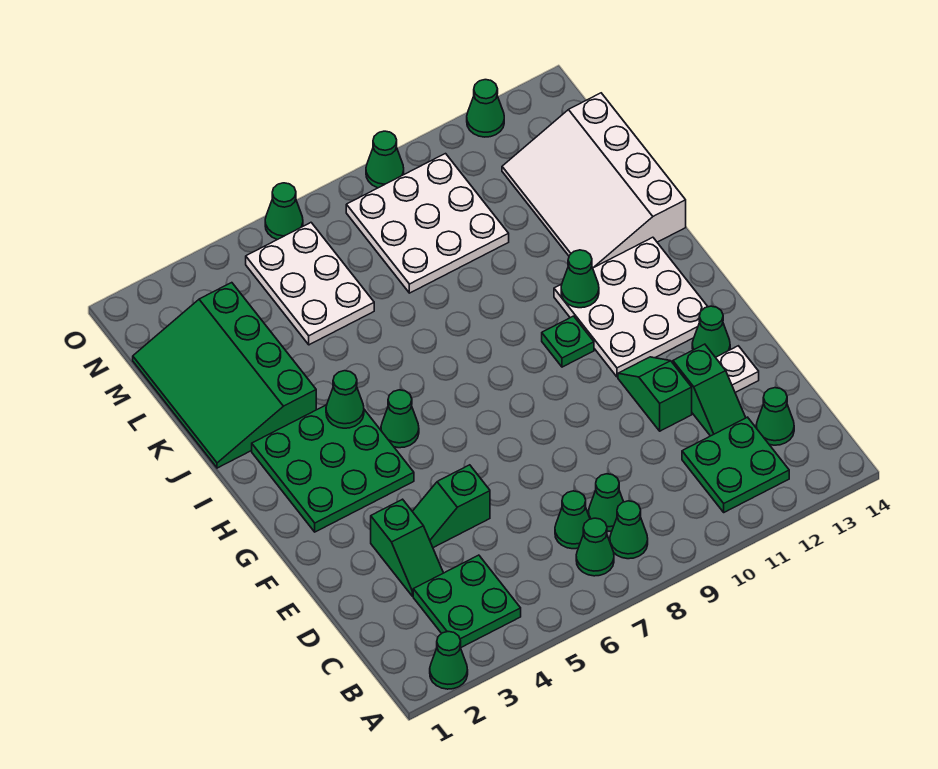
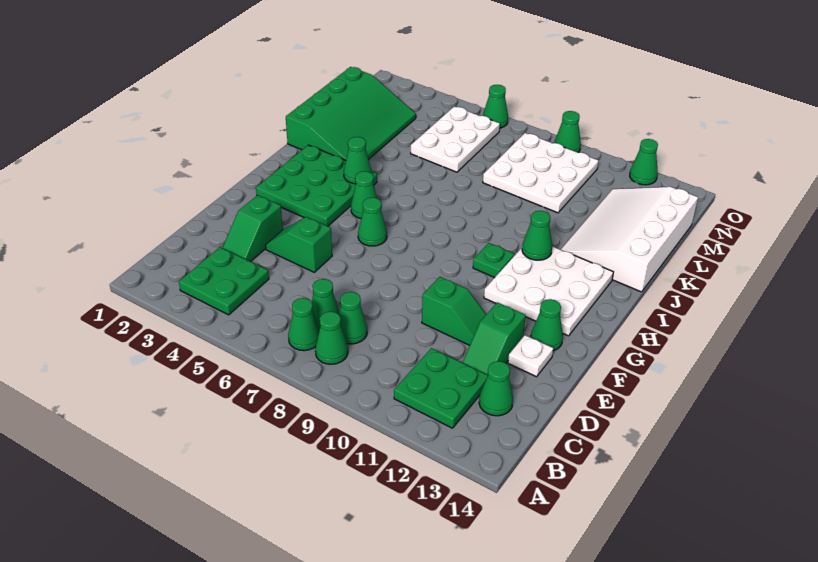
green cone A2 level 1 -> green cone G6 level 1
green slope E11:F11 level 1 top E -> green slope E10:E11 level 1 top 10
green slope J1:M3 level 1 top 3 -> green slope J1:M3 level 1 top 1

